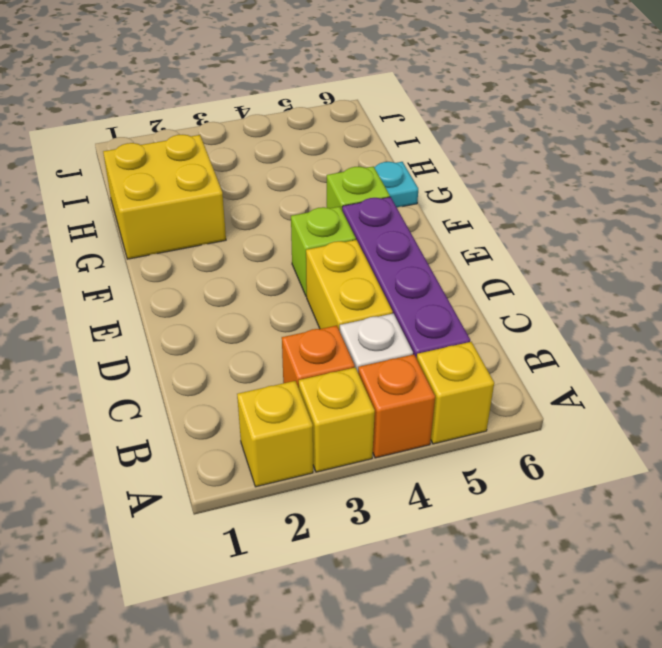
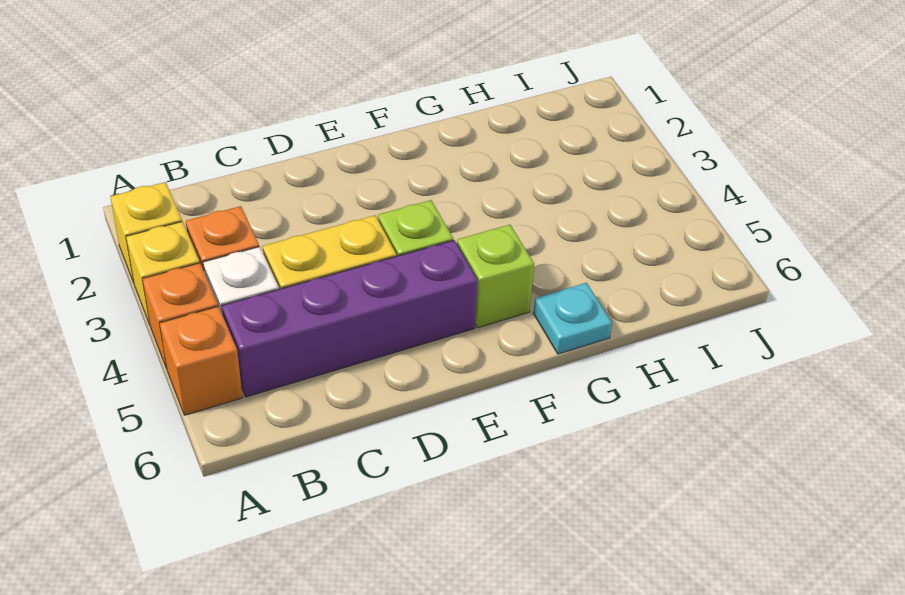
yellow brick A5 level 1 -> orange brick A5 level 1
yellow brick G1:H2 level 1 -> none

